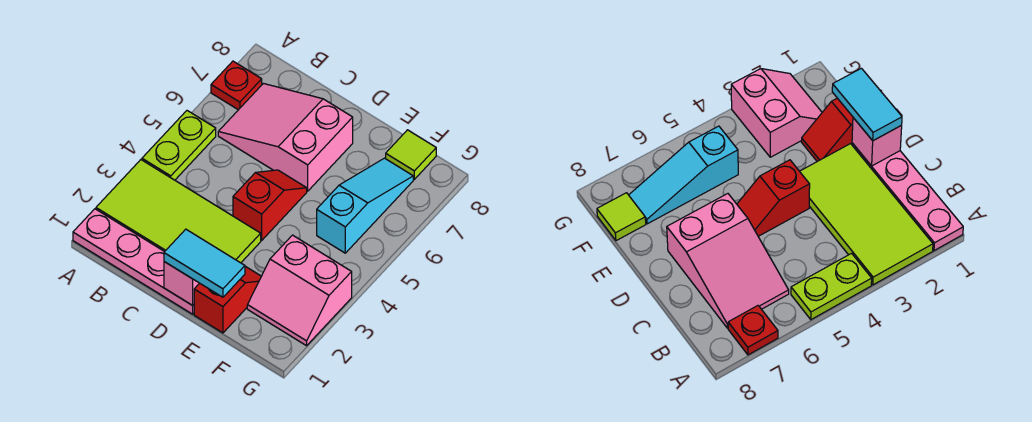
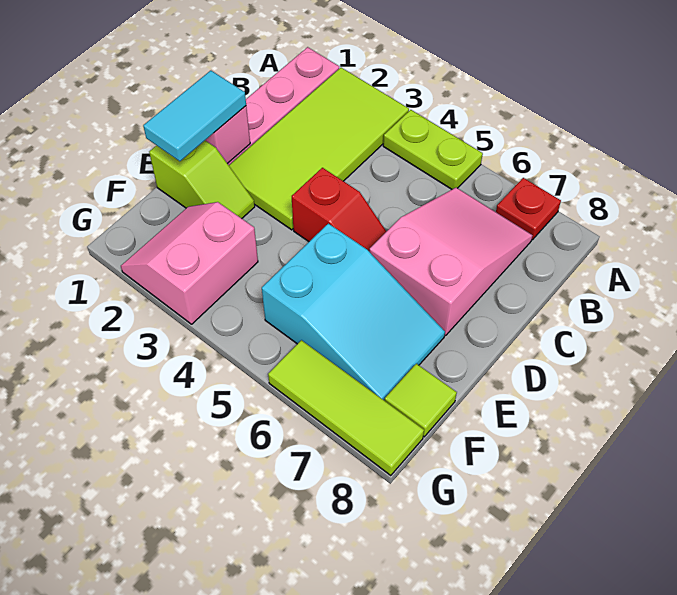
red slope E1:E2 level 1 top 1 -> lime slope E1:E2 level 1 top 1
cyan slope F5:F7 level 1 top 5 -> cyan slope E5:F7 level 1 top 5
none -> lime tile G6:G8 level 1

